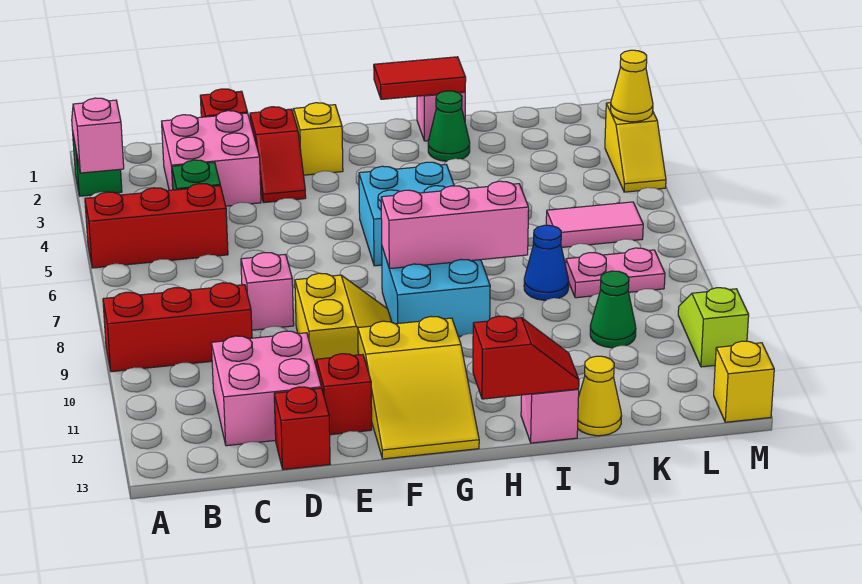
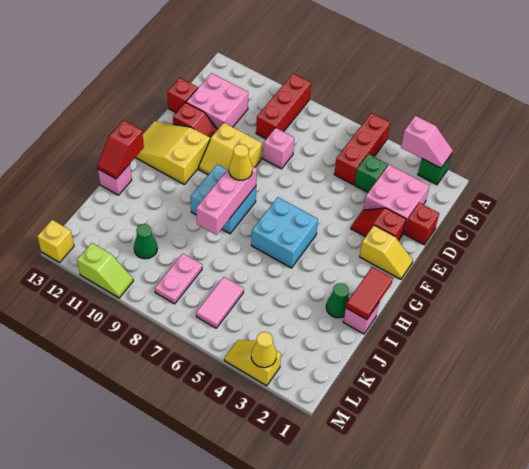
blue cone J8 level 1 -> none
yellow cone J13 level 1 -> yellow cone G8 level 3

